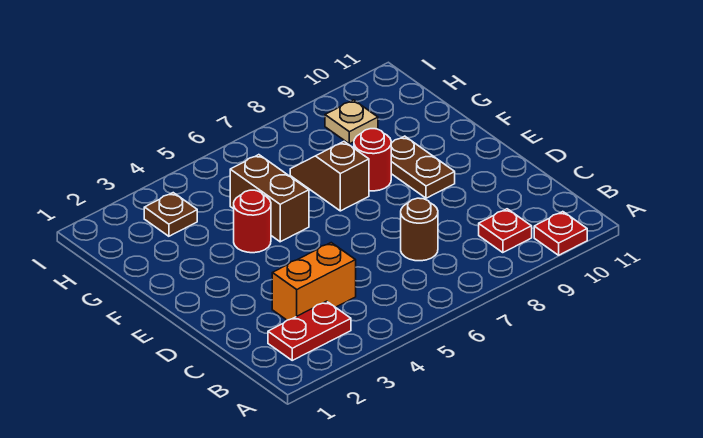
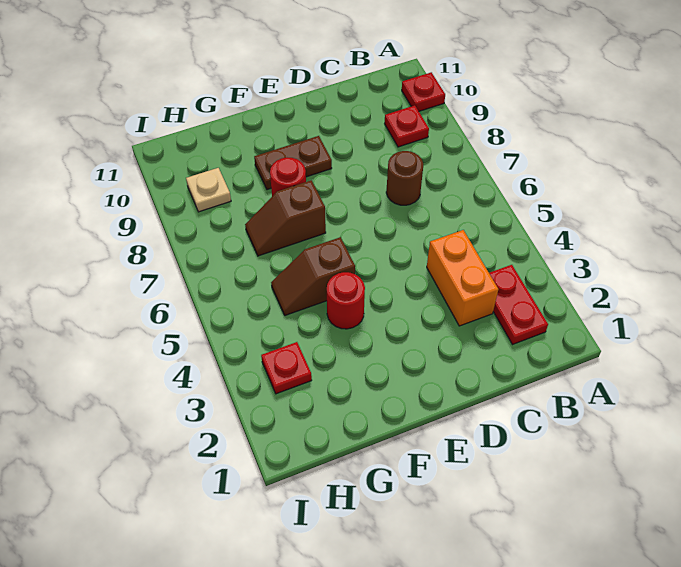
brown brick F5:G5 level 1 -> brown slope F5:G5 level 1 top F
brown plate H3 level 1 -> red plate H3 level 1

